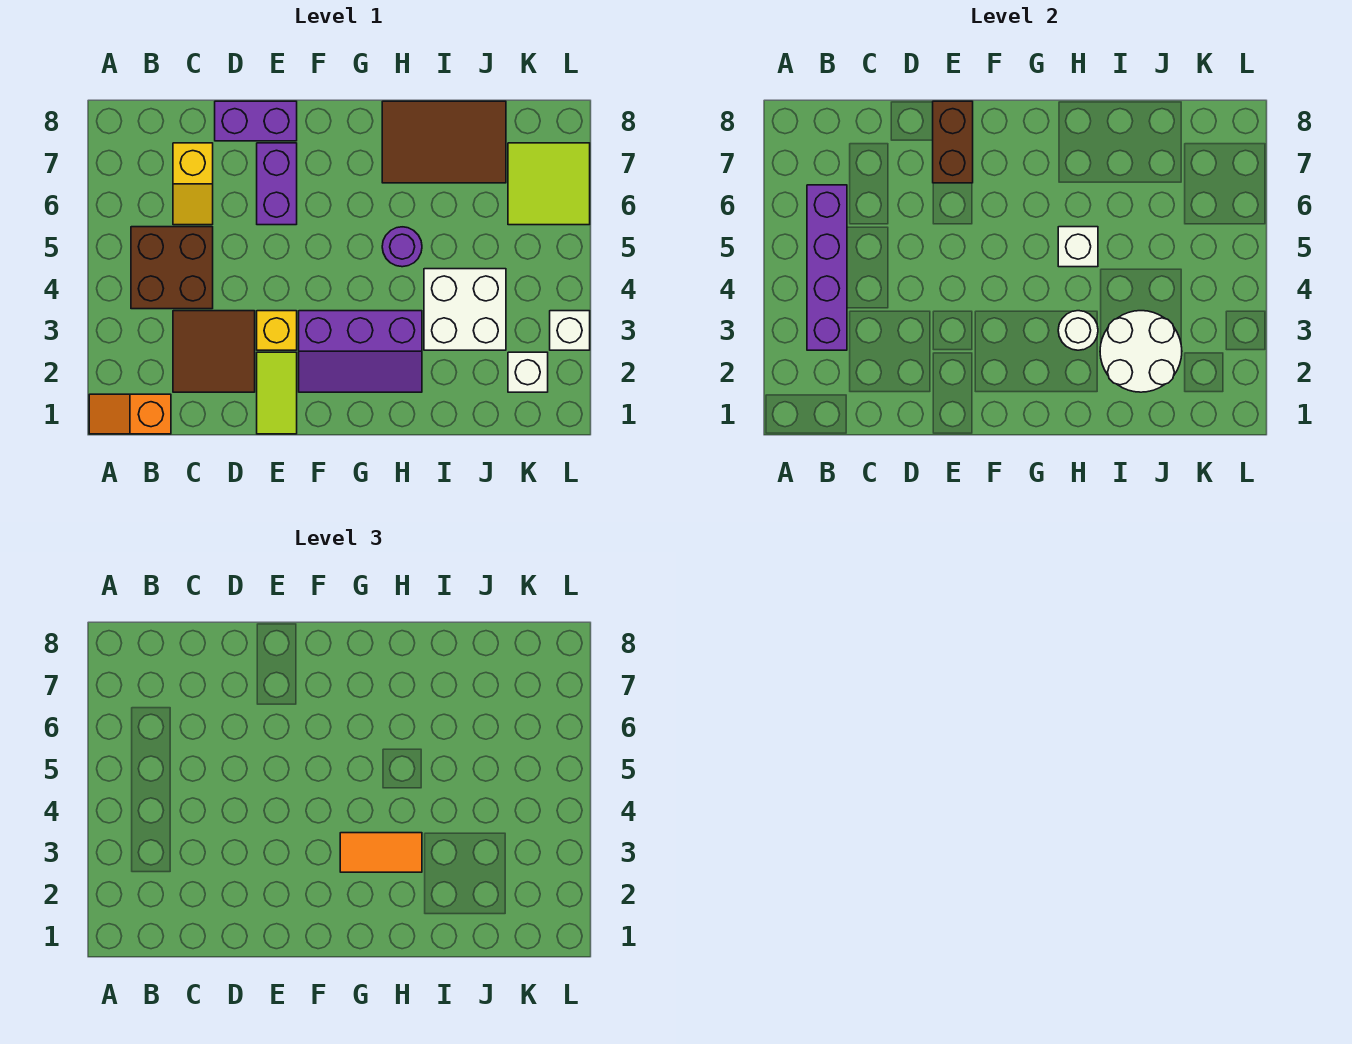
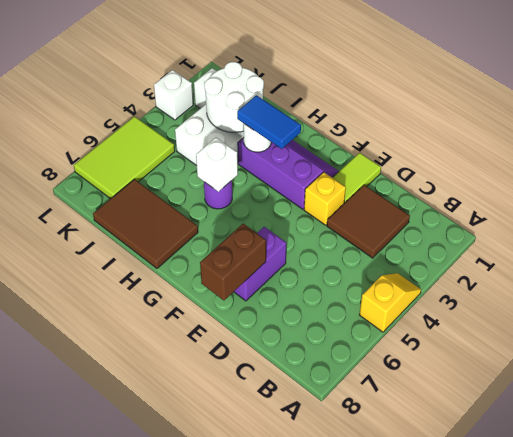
orange slope A1:B1 level 1 top B -> none
purple brick B3:B6 level 2 -> none
brown brick B4:C5 level 1 -> none
yellow slope C6:C7 level 1 top 7 -> yellow slope A4:A5 level 1 top 5
purple brick D8:E8 level 1 -> none
orange tile G3:H3 level 3 -> blue tile G3:H3 level 3
lime tile K6:L7 level 1 -> lime tile K5:L7 level 1

